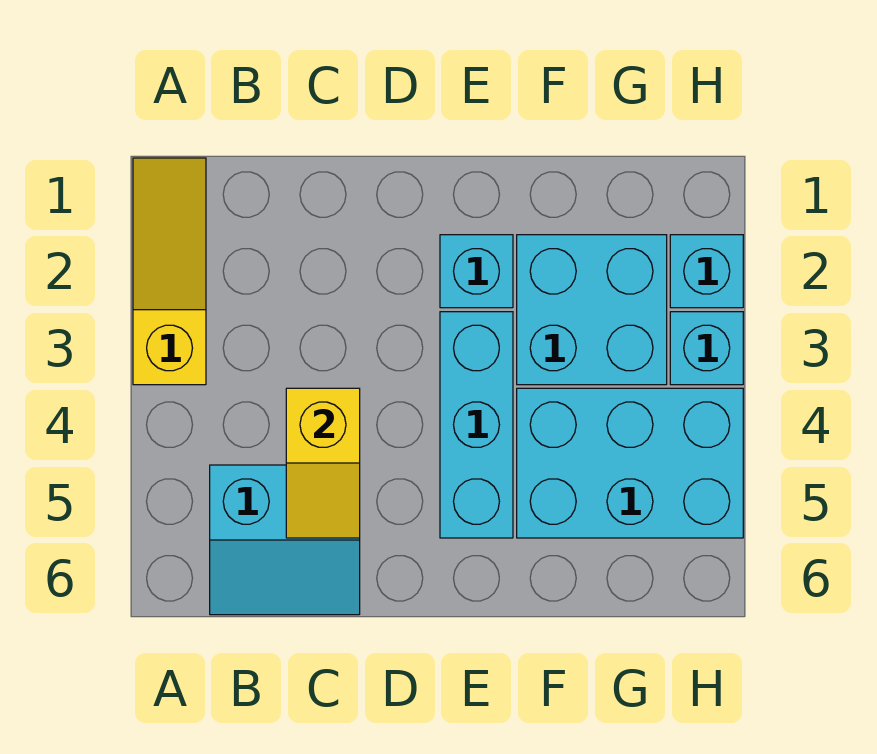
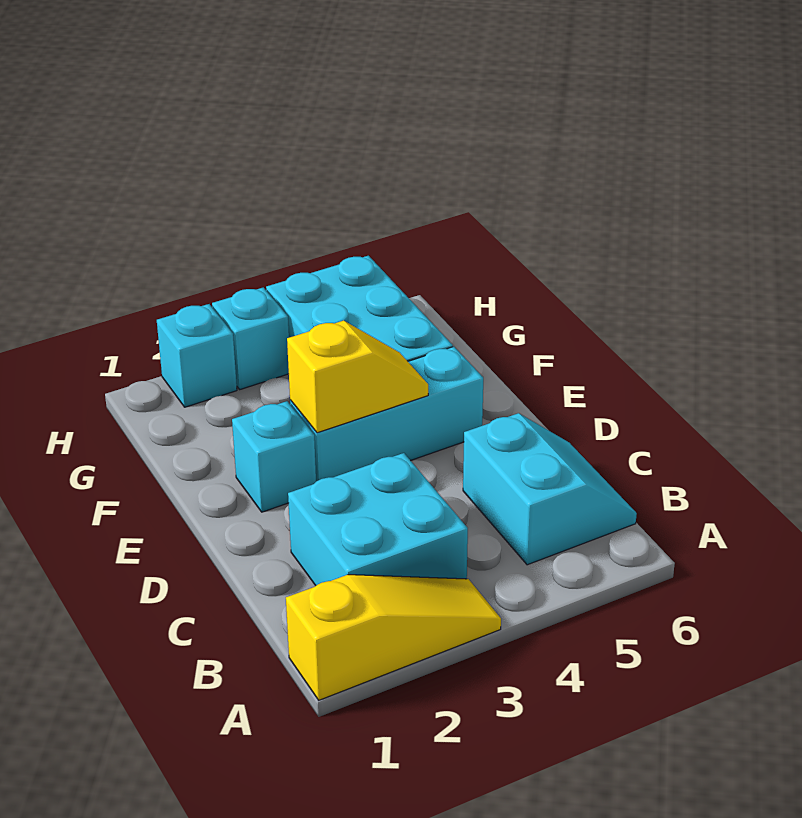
yellow slope A1:A3 level 1 top 3 -> yellow slope A1:A3 level 1 top 1
yellow slope C4:C5 level 2 top 4 -> yellow slope E3:E4 level 2 top 3
cyan brick F2:G3 level 1 -> cyan brick B2:C3 level 1

